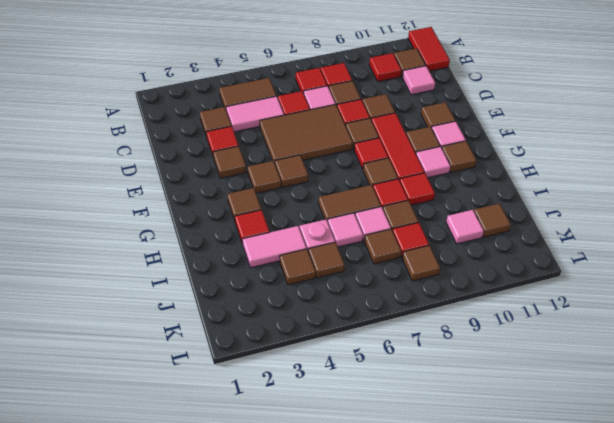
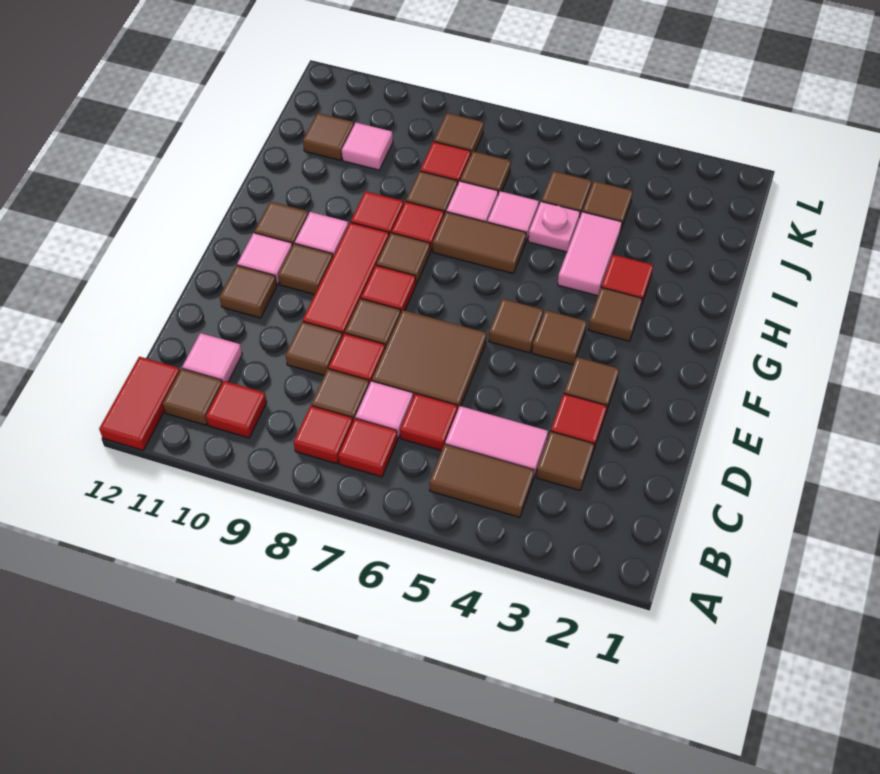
brown tile D5:E7 level 1 -> brown tile D6:E7 level 1
pink tile I3:I4 level 1 -> pink tile H4:I4 level 1

